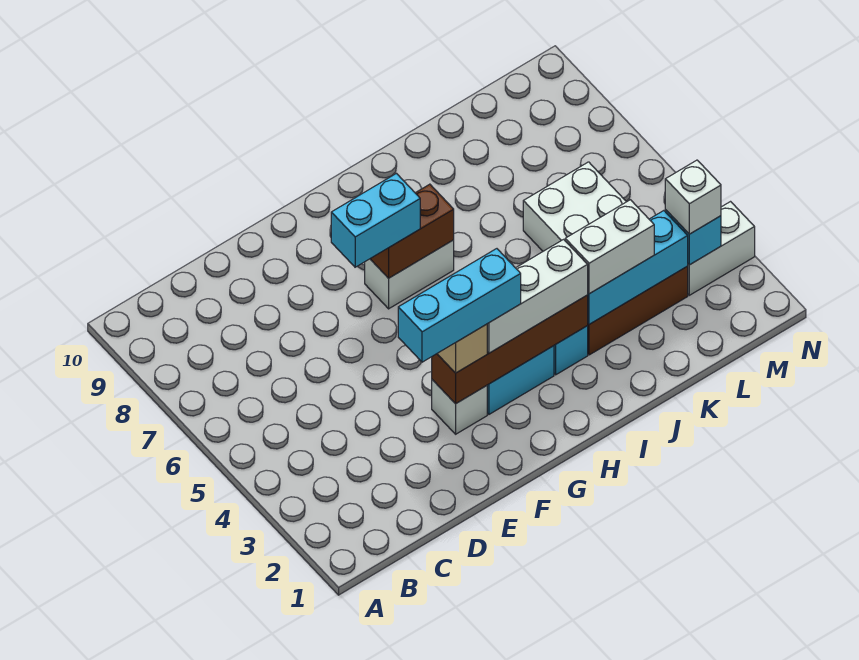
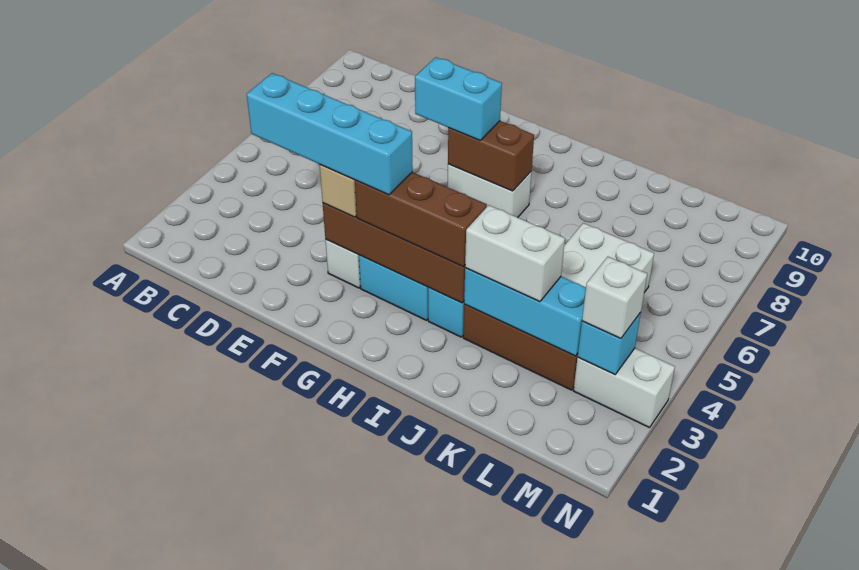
cyan brick E3:G3 level 4 -> cyan brick D3:G3 level 4
white brick G3:I3 level 3 -> brown brick G3:I3 level 3

